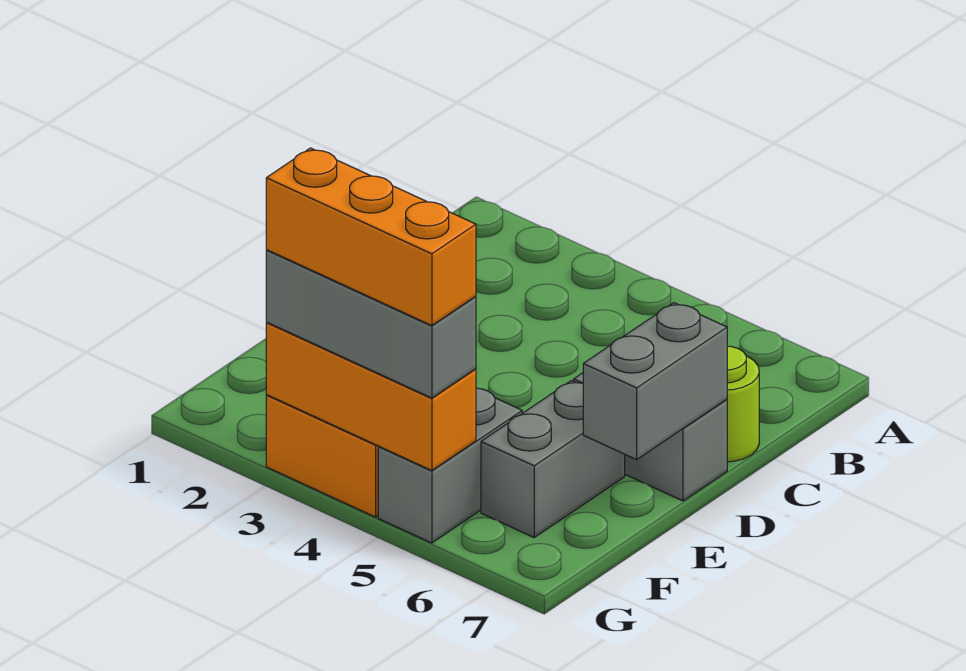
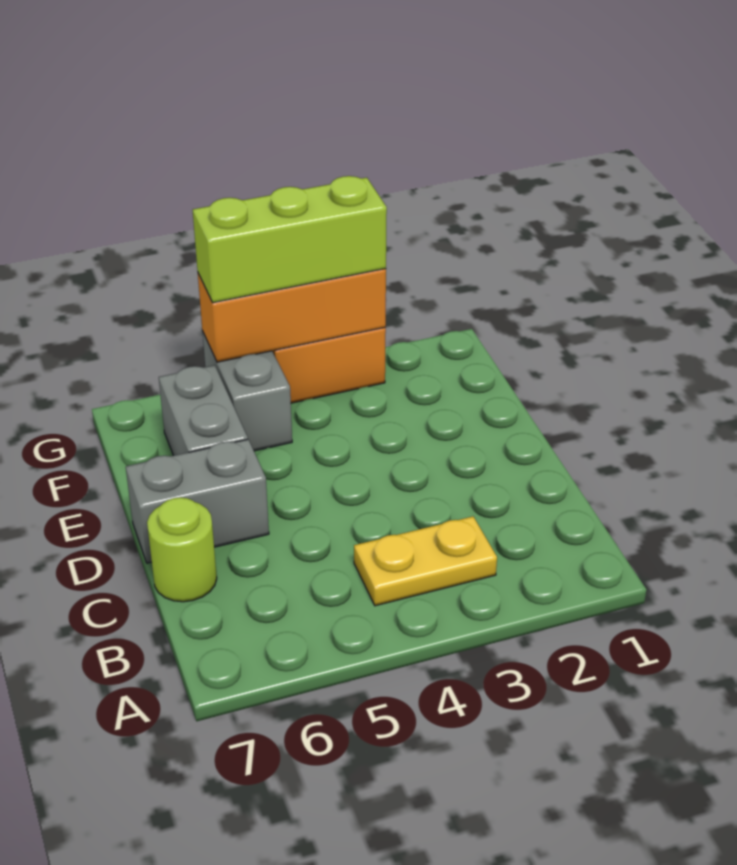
none -> yellow plate B3:B4 level 1
grey brick D7:E7 level 2 -> none
grey brick G3:G5 level 3 -> lime brick G3:G5 level 3
orange brick G3:G5 level 4 -> none

